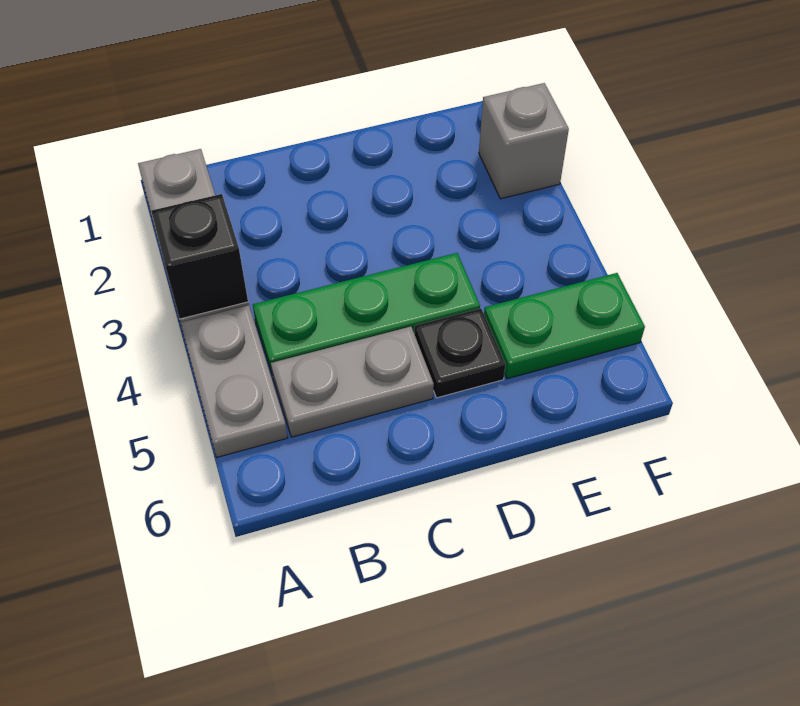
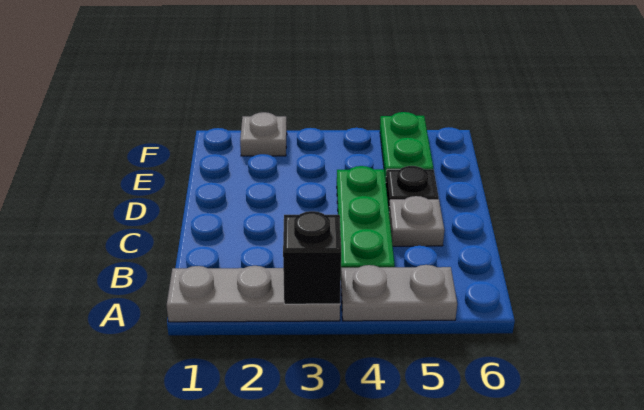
grey plate B5:C5 level 1 -> grey plate C5 level 1
grey brick F2 level 1 -> grey plate F2 level 1

